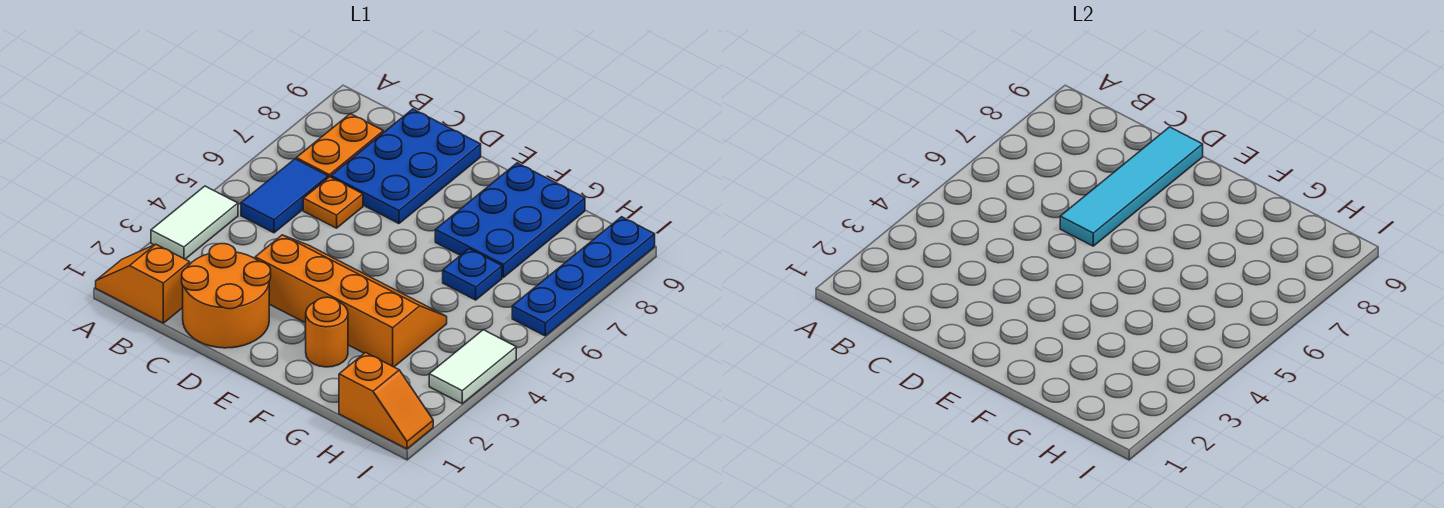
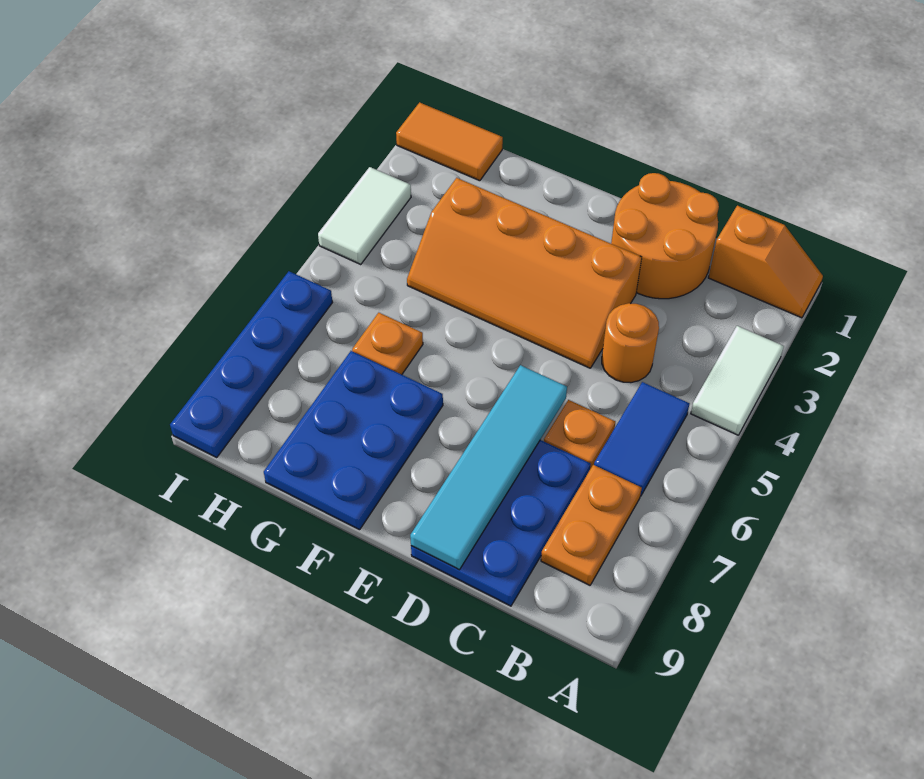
orange round brick F2 level 1 -> orange round brick C4 level 1
blue plate G6 level 1 -> orange plate G6 level 1
orange slope H1:I1 level 1 top H -> orange tile H1:I1 level 1

